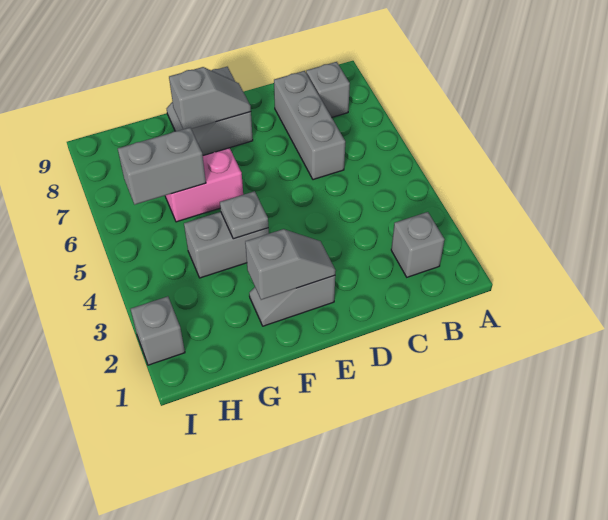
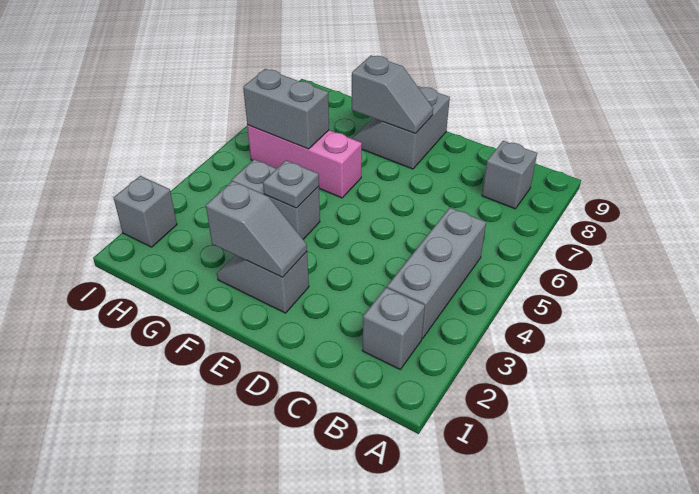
grey brick C6:C8 level 1 -> grey brick B3:B5 level 1
pink brick F6:G6 level 1 -> pink brick F6:H6 level 1

